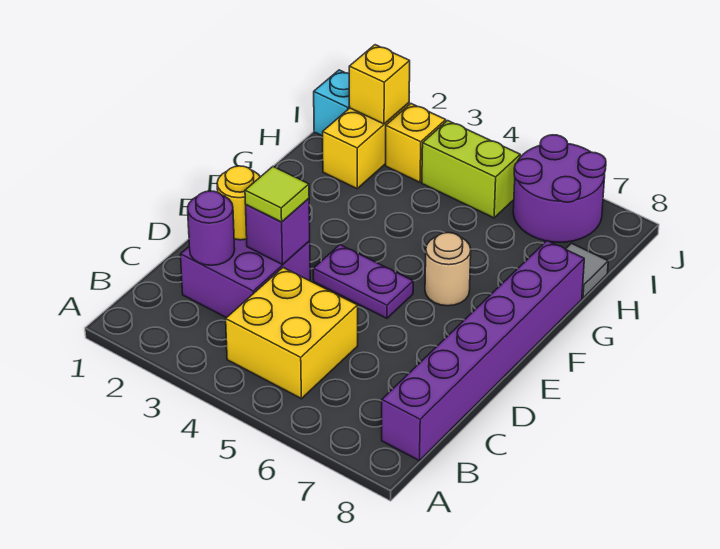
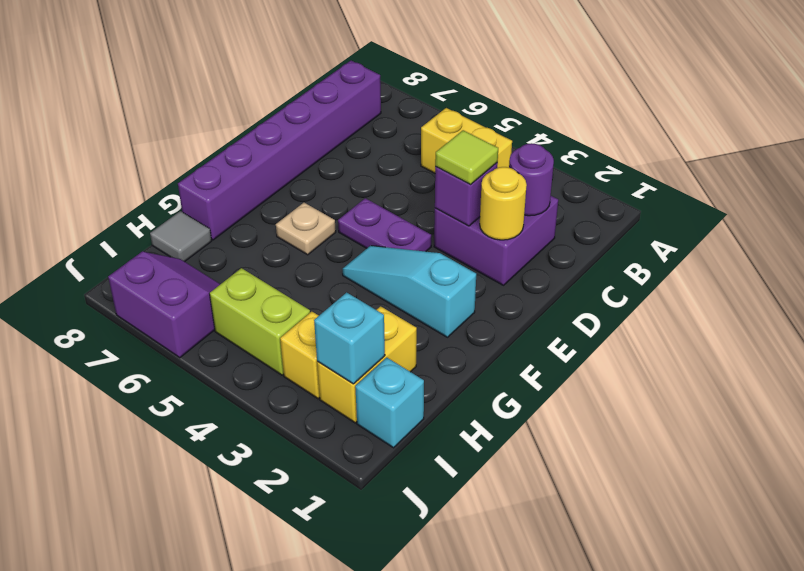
yellow brick B4:C5 level 1 -> yellow brick B4:B5 level 1
none -> cyan slope F2:F4 level 1 top 2
tan round brick F6 level 1 -> tan plate F6 level 1
yellow brick I2 level 2 -> cyan brick I2 level 2
purple round brick I6:J7 level 1 -> purple slope I6:J7 level 1 top J

